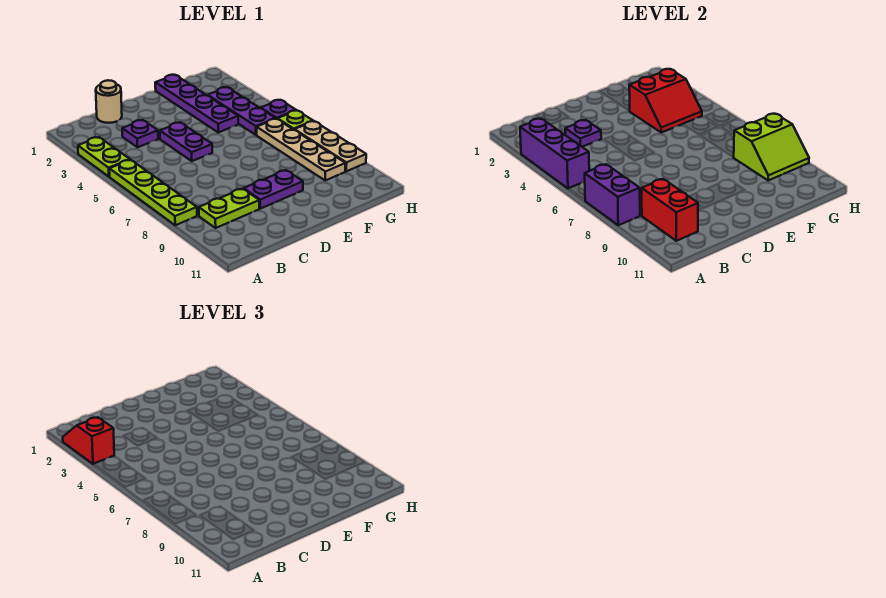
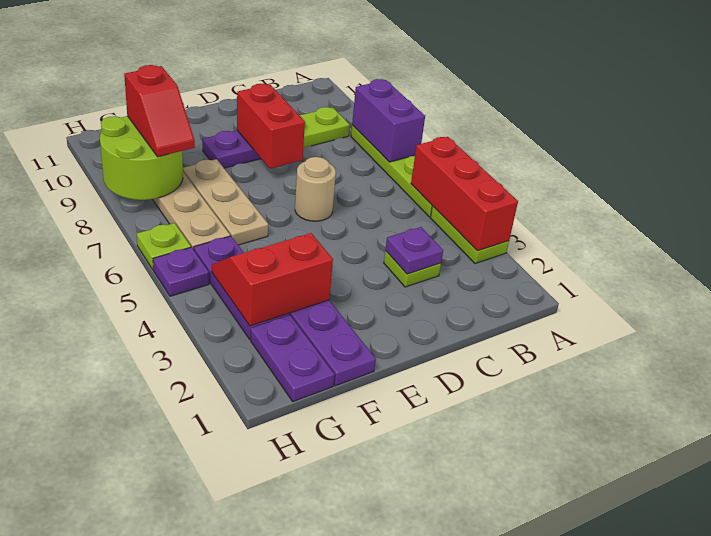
red slope A2:A3 level 3 top 3 -> red slope G8:G9 level 3 top 9
purple brick A3:A5 level 2 -> red brick A3:A5 level 2
red brick B9:B10 level 2 -> red brick D8:D9 level 2
tan round brick C1 level 1 -> tan round brick D6 level 1
purple plate C3 level 1 -> lime plate C3 level 1
purple plate D4:D5 level 1 -> purple plate G1:G2 level 1
lime slope G8:H9 level 2 top 8 -> lime round brick G8:H9 level 2
tan plate H7:H9 level 1 -> tan plate F6:F8 level 1

